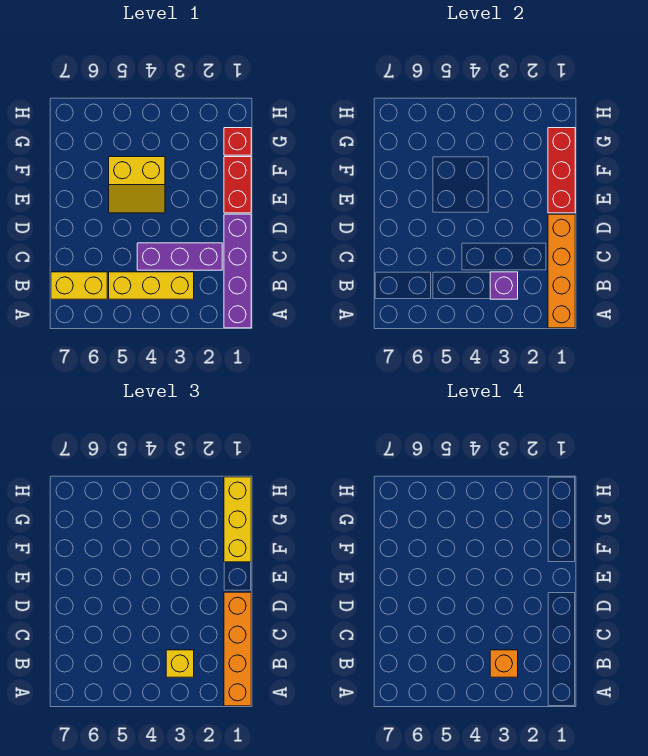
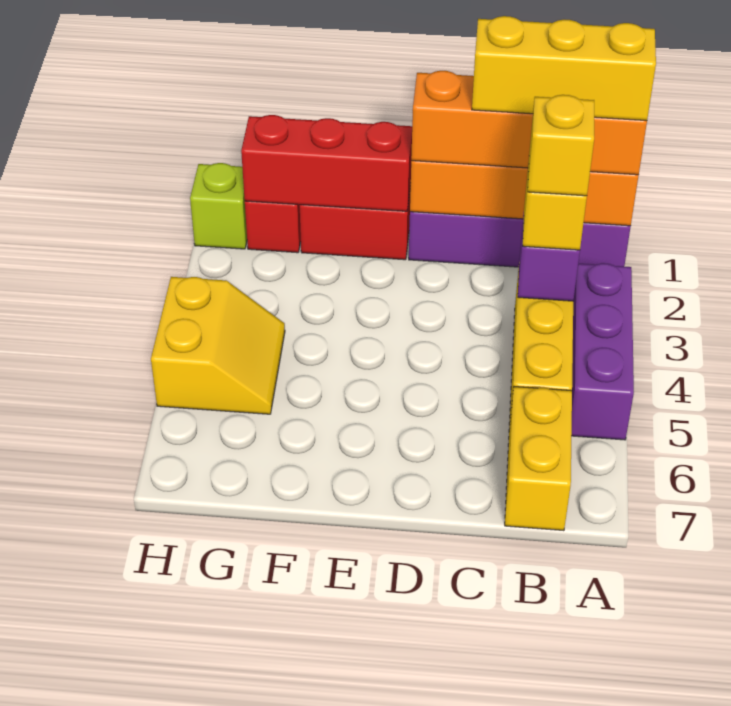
orange brick B3 level 4 -> yellow brick B3 level 4
purple brick C2:C4 level 1 -> purple brick A3:A5 level 1
yellow slope E4:F5 level 1 top F -> yellow slope G4:H5 level 1 top H
yellow brick F1:H1 level 3 -> yellow brick A1:C1 level 4
none -> lime brick H1 level 1

